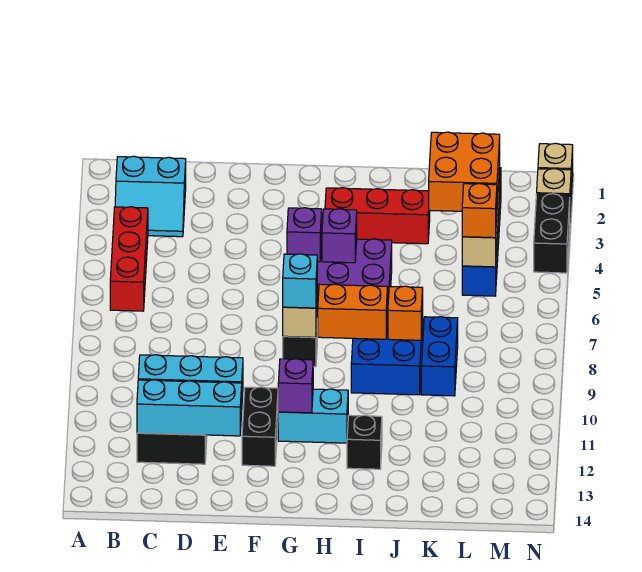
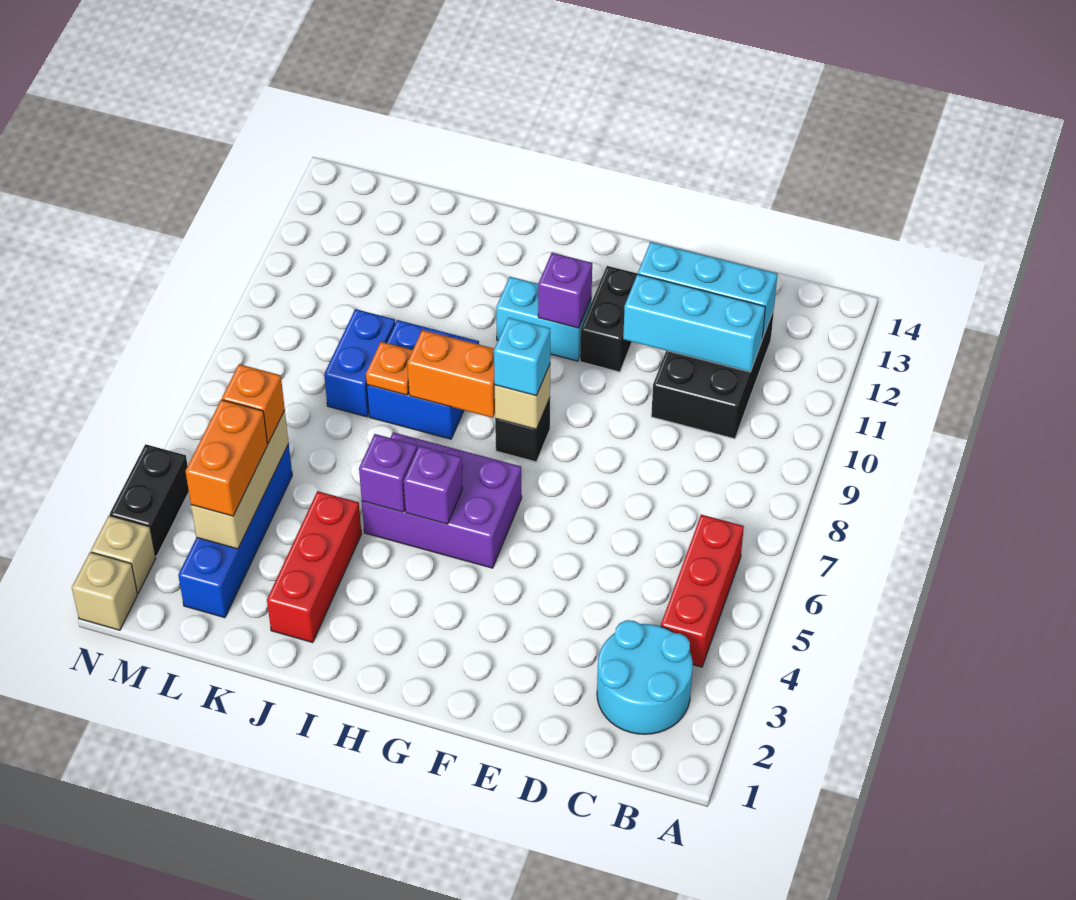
cyan slope B2:C3 level 1 top 2 -> cyan round brick B2:C3 level 1
purple brick G5 level 2 -> purple brick I5 level 2
red brick H3:J3 level 1 -> red brick J2:J4 level 1
black brick I12 level 1 -> none
orange brick J8 level 2 -> orange plate J8 level 2
orange brick K3:L4 level 3 -> orange brick L3:L4 level 3

